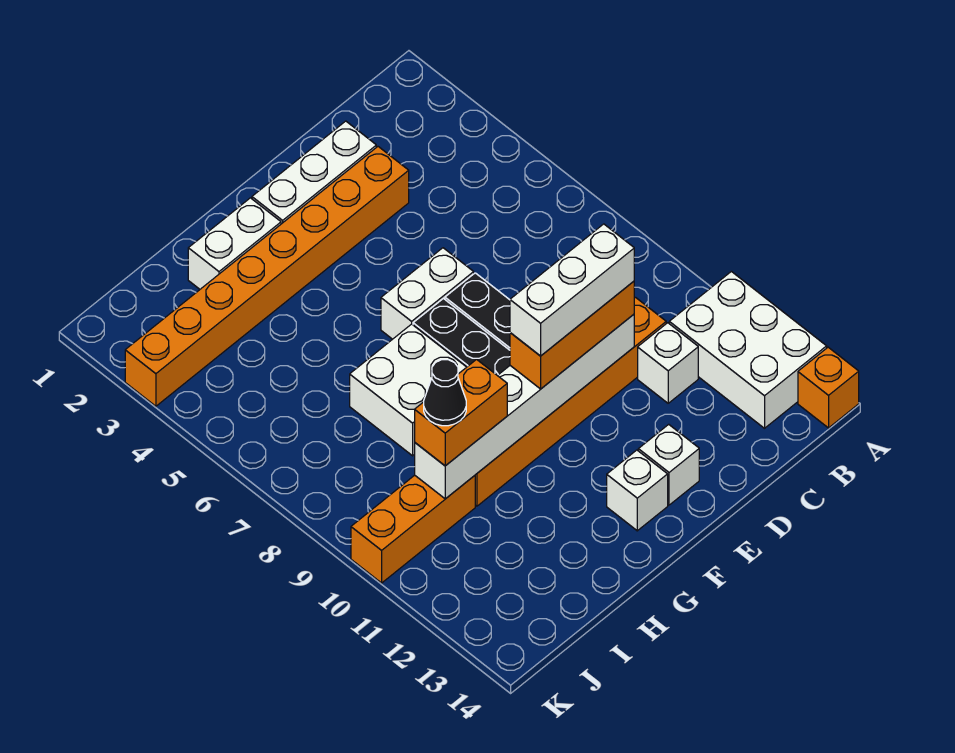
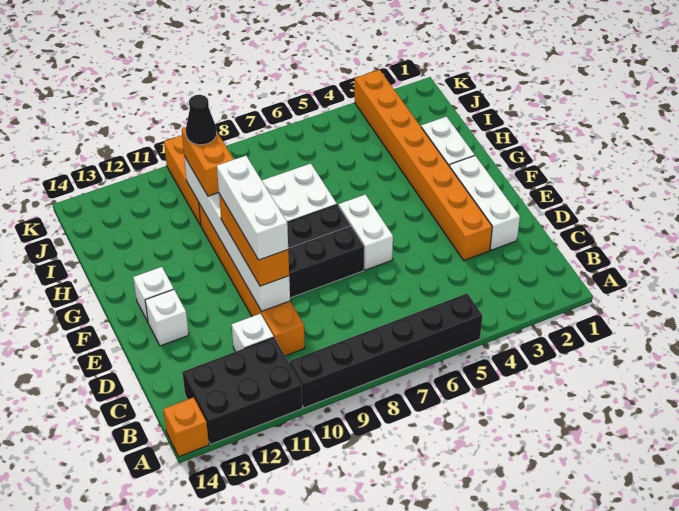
none -> black brick A5:A10 level 1
white brick A11:B13 level 1 -> black brick A11:B13 level 1

